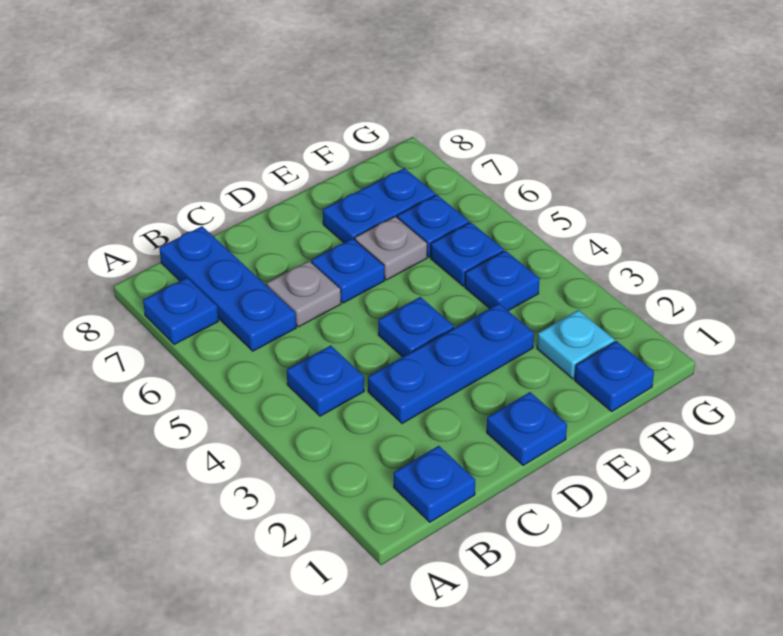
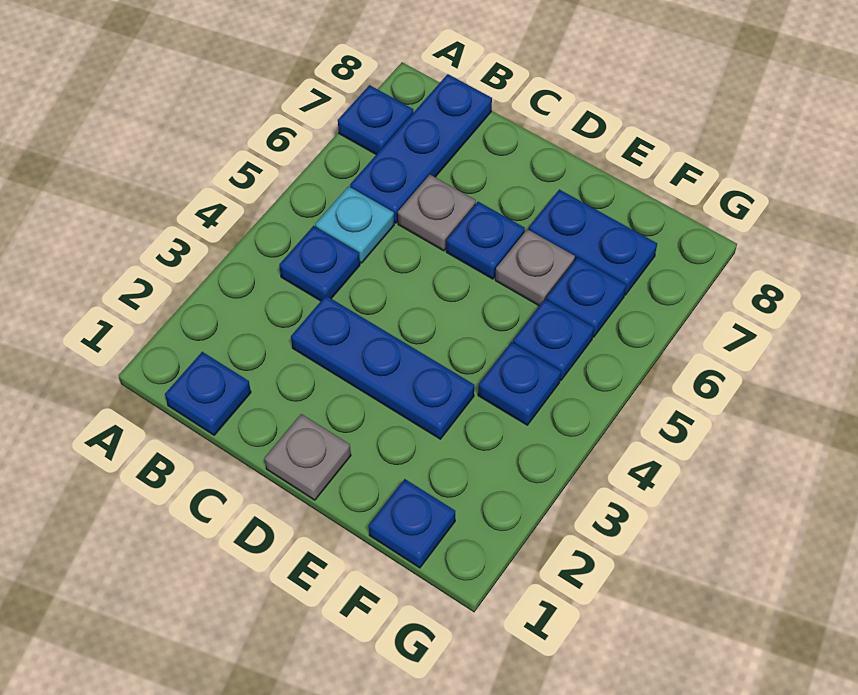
blue plate D1 level 1 -> grey plate D1 level 1
blue plate D4 level 1 -> none
cyan plate F2 level 1 -> cyan plate B5 level 1

